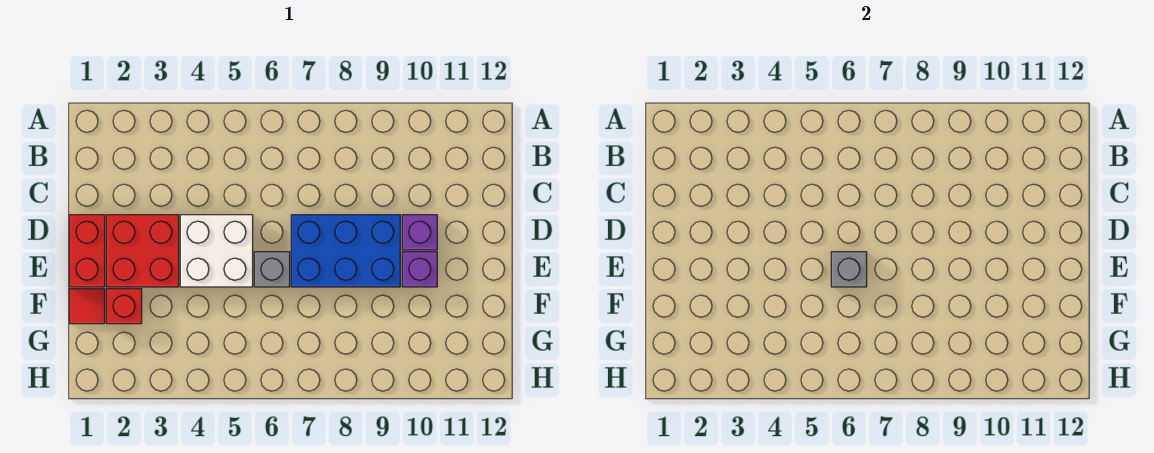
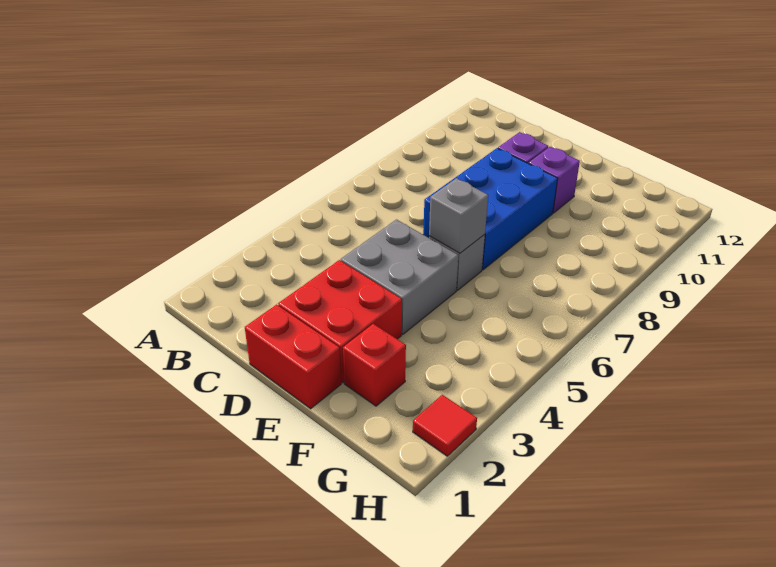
white brick D4:E5 level 1 -> grey brick D4:E5 level 1
red tile F1 level 1 -> red tile H2 level 1

